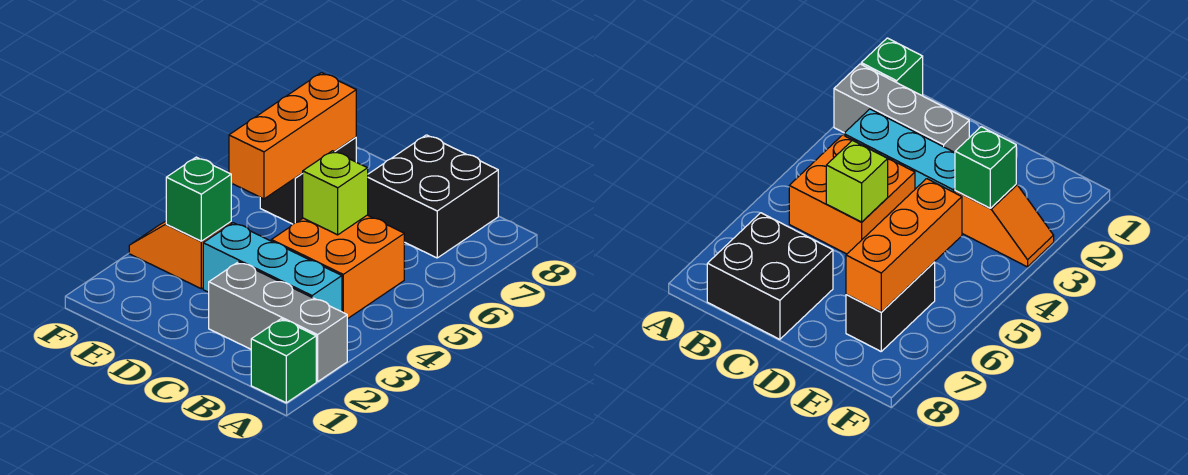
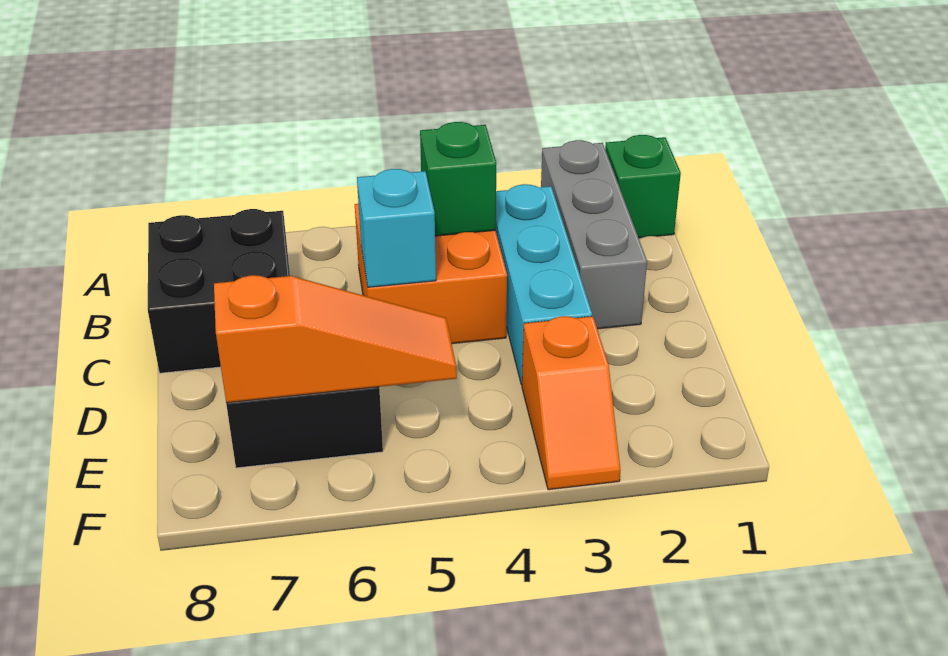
lime brick C5 level 2 -> cyan brick C5 level 2
green brick E3 level 2 -> green brick B4 level 2
orange brick E5:E7 level 2 -> orange slope E5:E7 level 2 top 7

